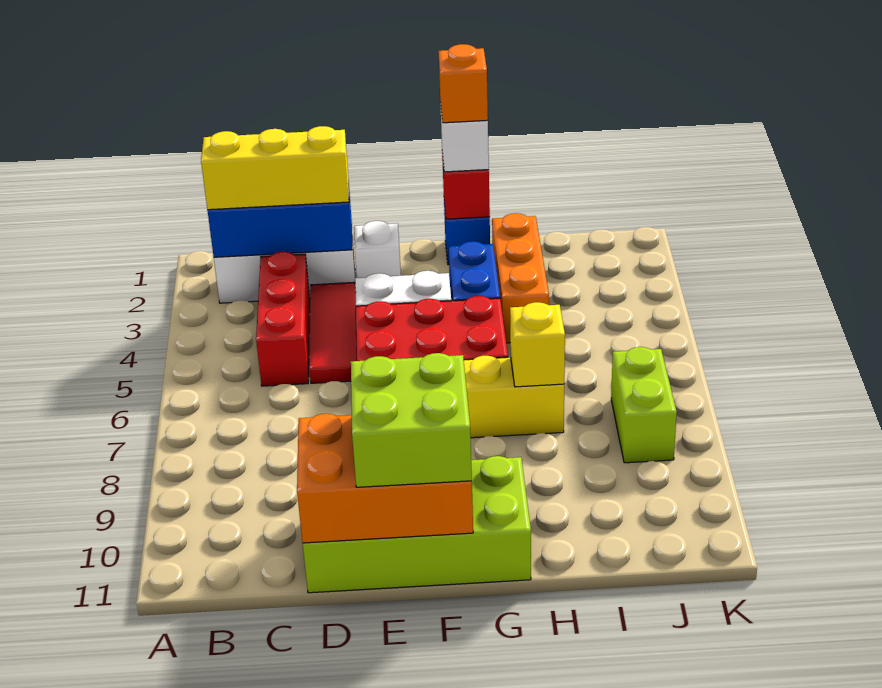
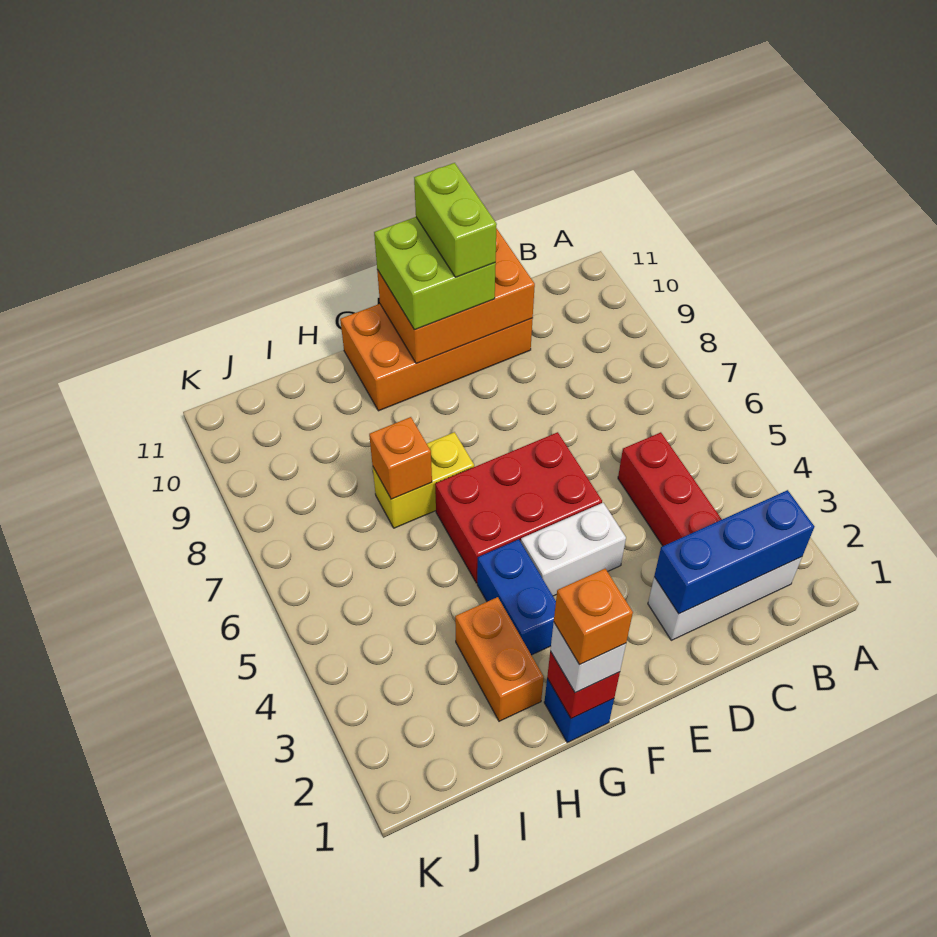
yellow brick B2:D2 level 3 -> none
red tile D3:D5 level 1 -> none
lime brick D10:G11 level 1 -> orange brick D10:G11 level 1
white brick E2 level 1 -> none
orange brick H2:H4 level 1 -> orange brick H2:H3 level 1
yellow brick H7 level 2 -> orange brick H7 level 2
lime brick J7:J8 level 1 -> lime brick E10:E11 level 4

